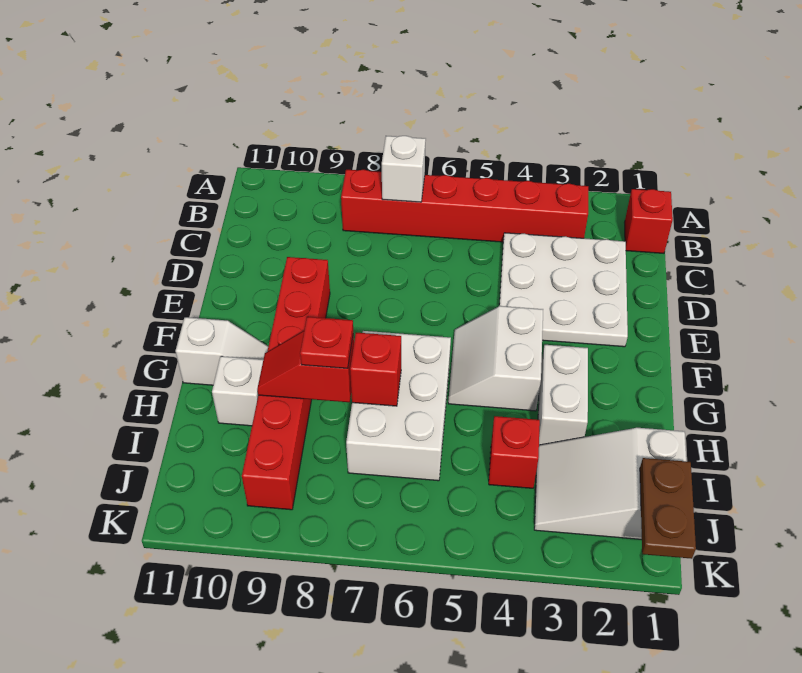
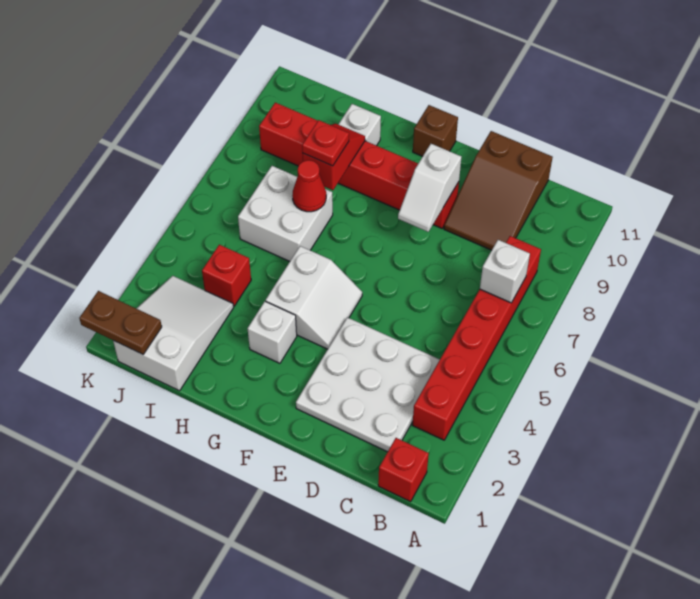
none -> brown slope C9:D11 level 1 top 11
white slope F4:G5 level 1 top 4 -> white slope F4:G5 level 1 top G
none -> brown brick F11 level 1
white brick G3:H3 level 1 -> white brick G3 level 1
white brick G6:I7 level 1 -> white brick H6:I7 level 1
white slope G10:G11 level 1 top 11 -> white slope E8:E9 level 2 top 9
red brick H7 level 2 -> red cone H7 level 2

